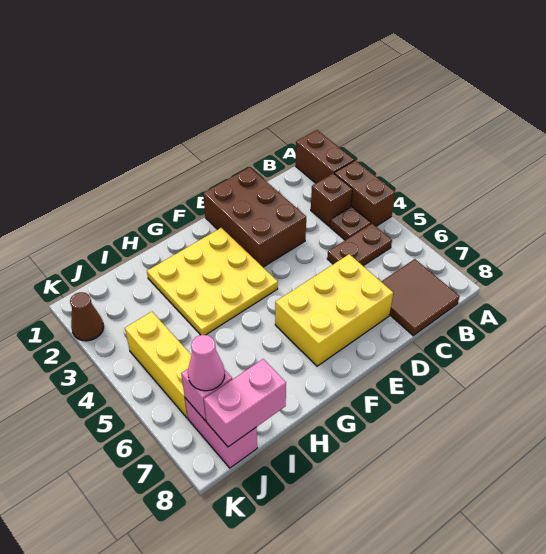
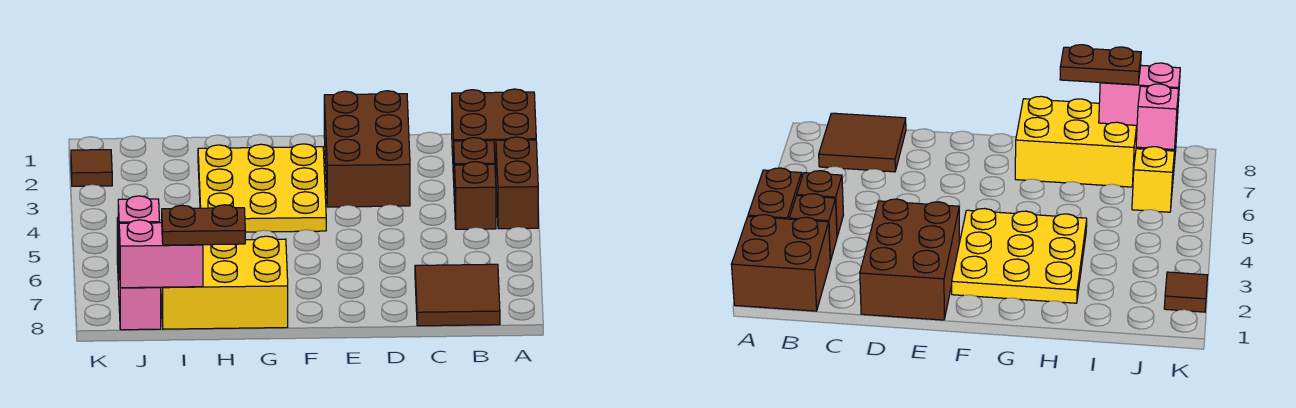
brown brick A1:A2 level 1 -> brown brick A1:B2 level 1
brown plate B4 level 1 -> brown brick B4 level 1
brown plate B5:C5 level 1 -> brown plate H8:I8 level 3
yellow brick D6:F7 level 1 -> yellow brick G7:I8 level 1
yellow brick J4:J6 level 1 -> yellow brick J6 level 1
pink cone J7 level 3 -> none
brown cone K2 level 1 -> brown tile K2 level 1

